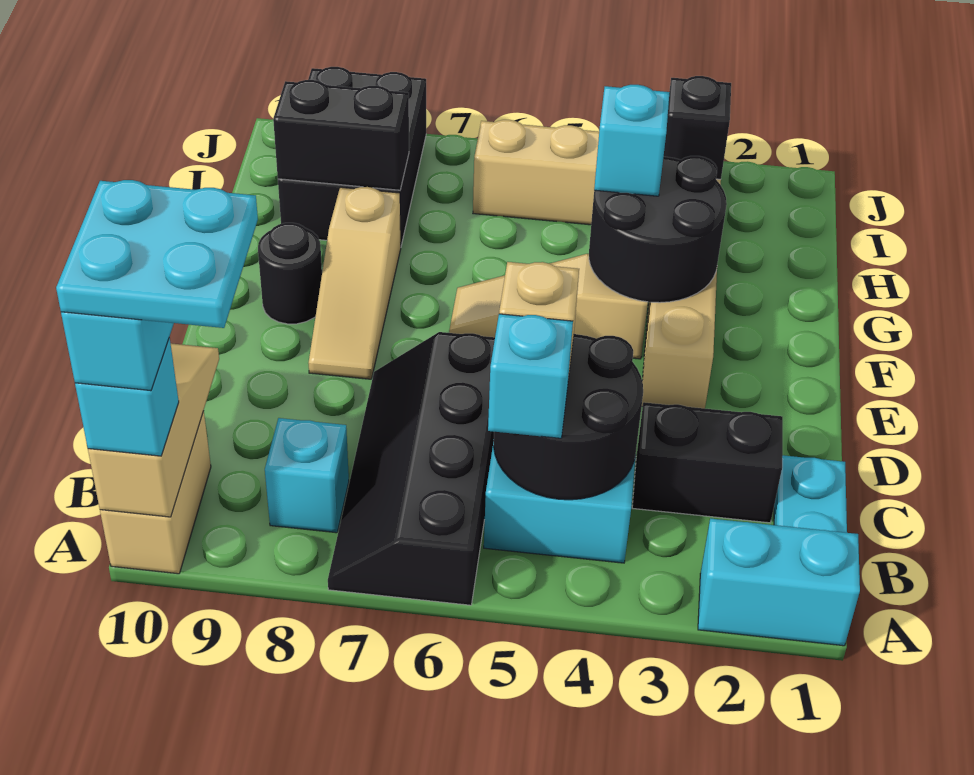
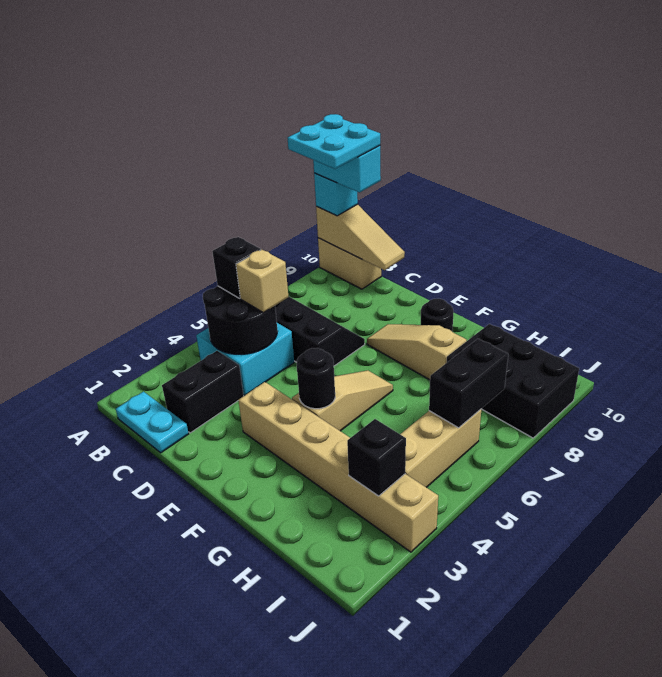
cyan brick A1:A2 level 1 -> none
cyan brick B5 level 3 -> black brick B5 level 3
cyan brick B8 level 1 -> none
black round brick F3:G4 level 2 -> black round brick F4 level 2
cyan brick G4 level 3 -> none
black brick H8:H9 level 2 -> black brick I6:I7 level 2

